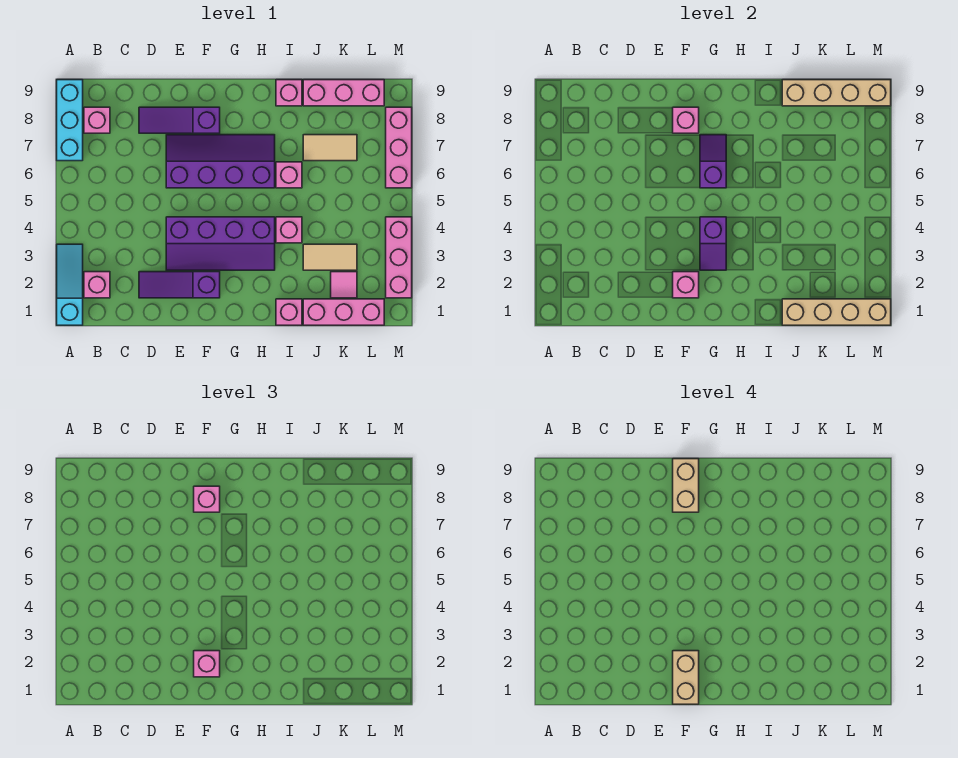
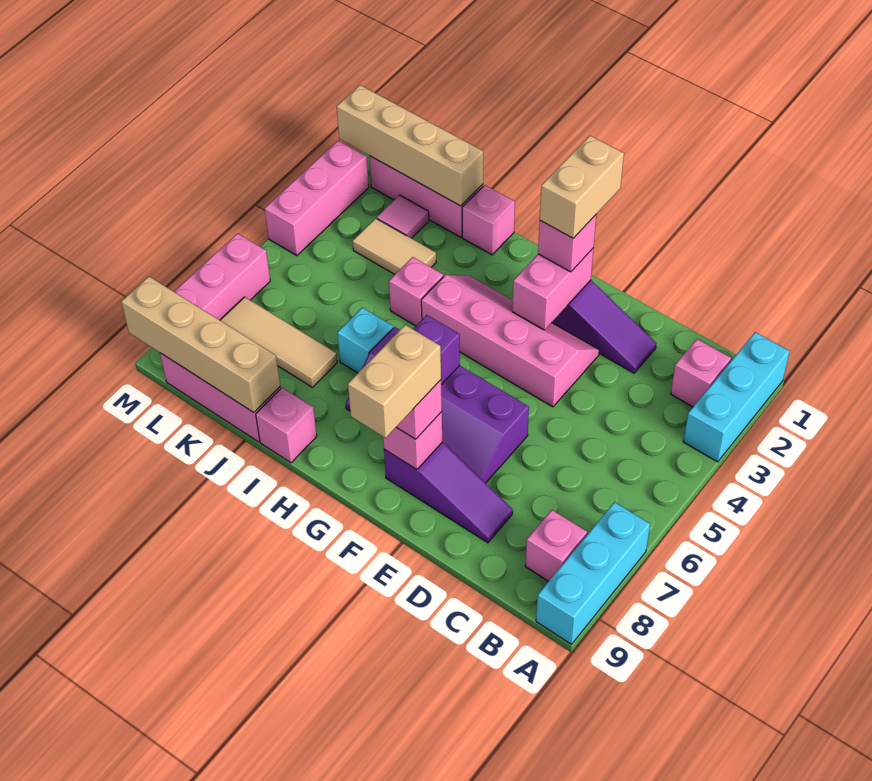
cyan slope A1:A3 level 1 top 1 -> cyan brick A1:A3 level 1
purple slope E3:H4 level 1 top 4 -> pink slope E3:H4 level 1 top 4
pink brick F2 level 2 -> pink brick F2:F3 level 2
purple slope G3:G4 level 2 top 4 -> none
pink brick I6 level 1 -> cyan brick I6 level 1
tan tile J7:K7 level 1 -> tan tile J7:L7 level 1

